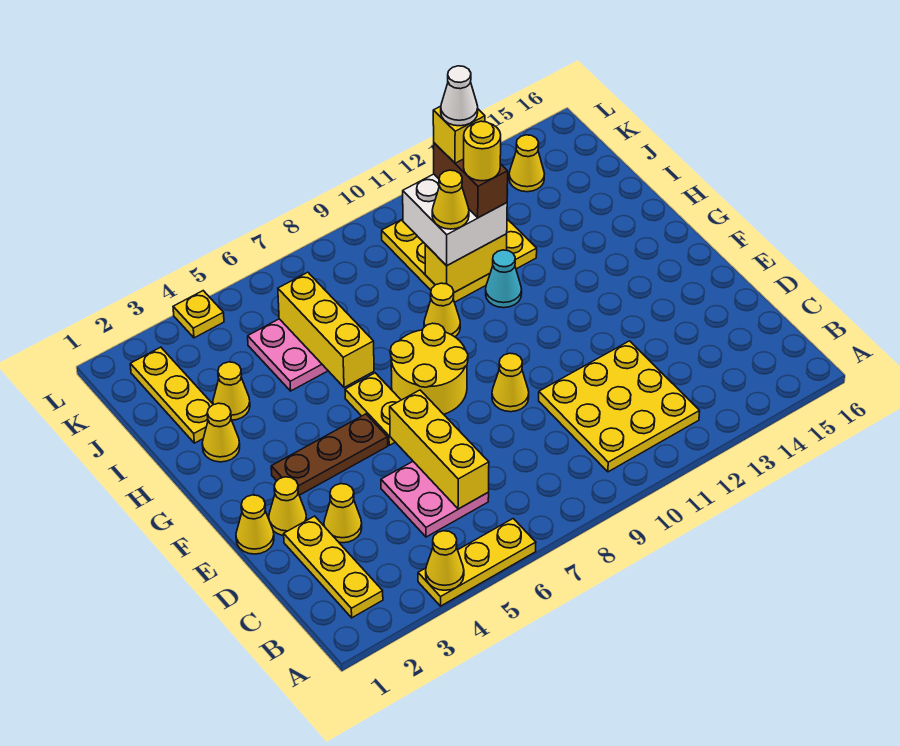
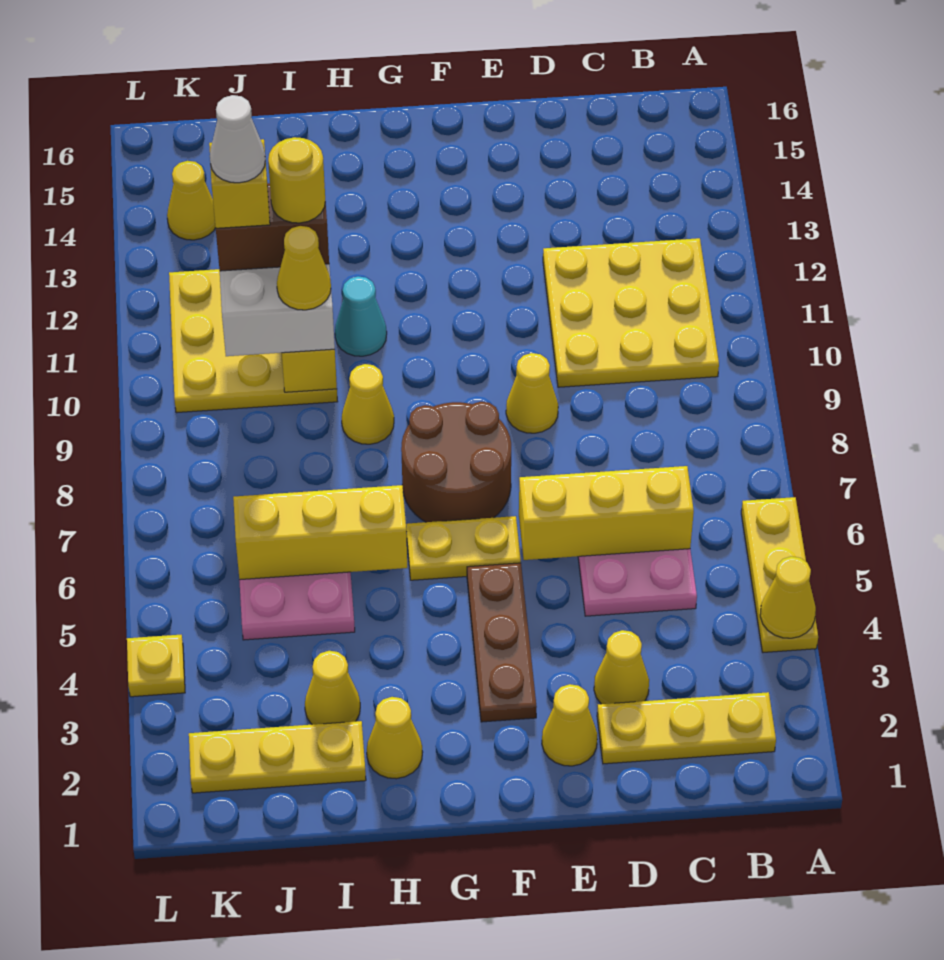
yellow cone E1 level 1 -> none
yellow round brick F7:G8 level 1 -> brown round brick F7:G8 level 1

